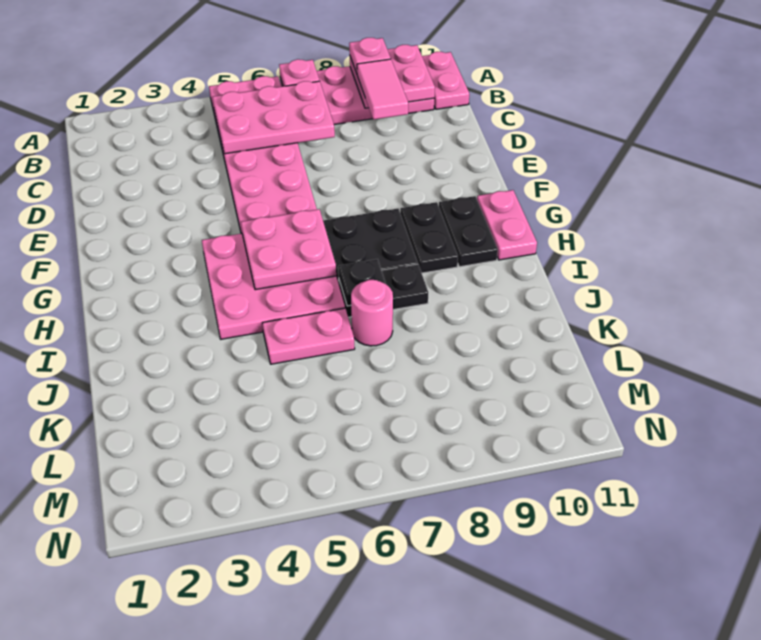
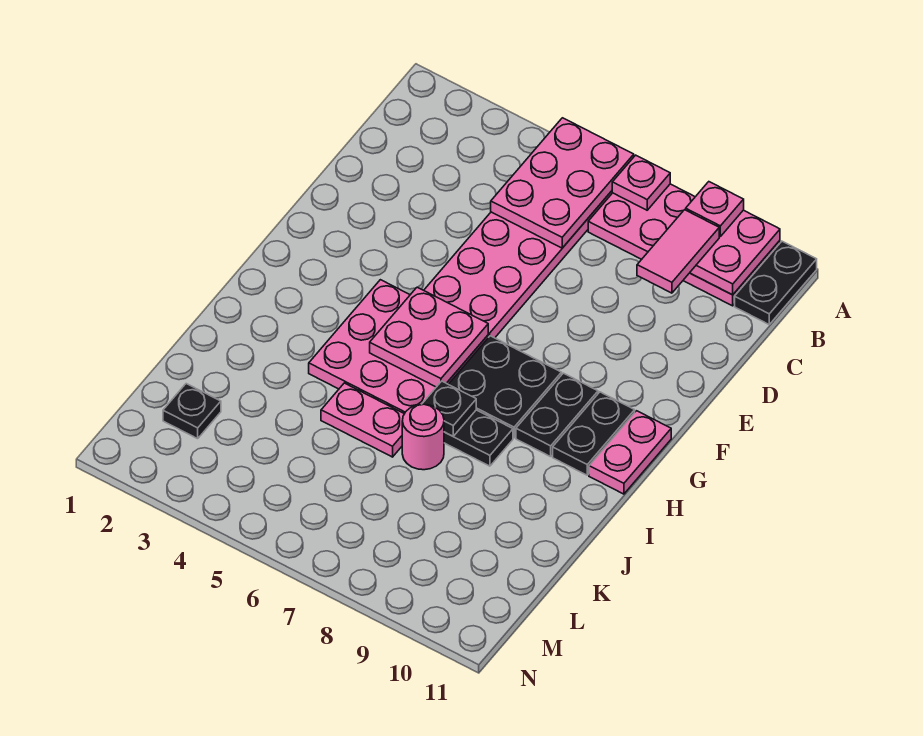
pink plate A11:B11 level 1 -> black plate A11:B11 level 1
pink plate B5:C7 level 2 -> pink plate A5:C6 level 2
none -> black plate L2 level 1

